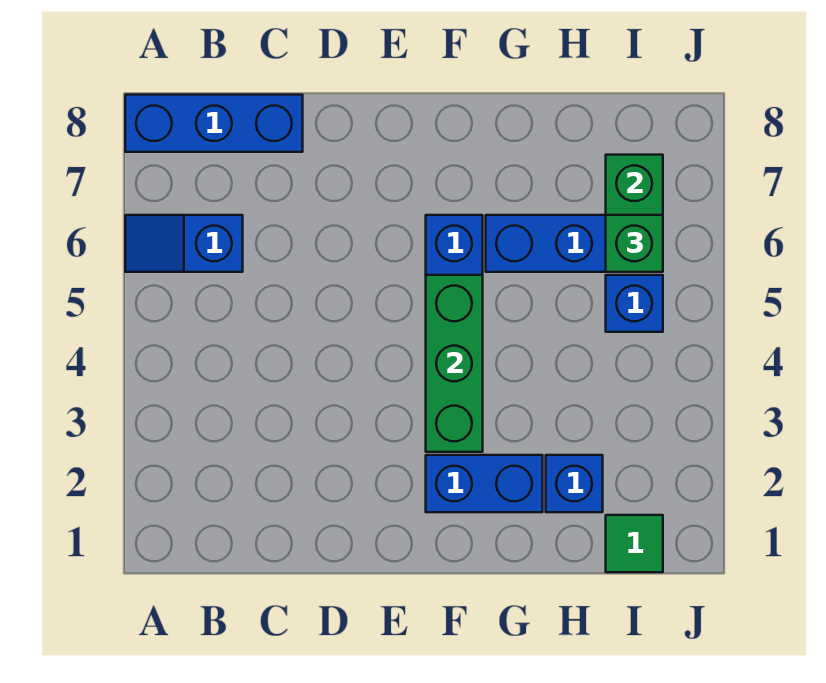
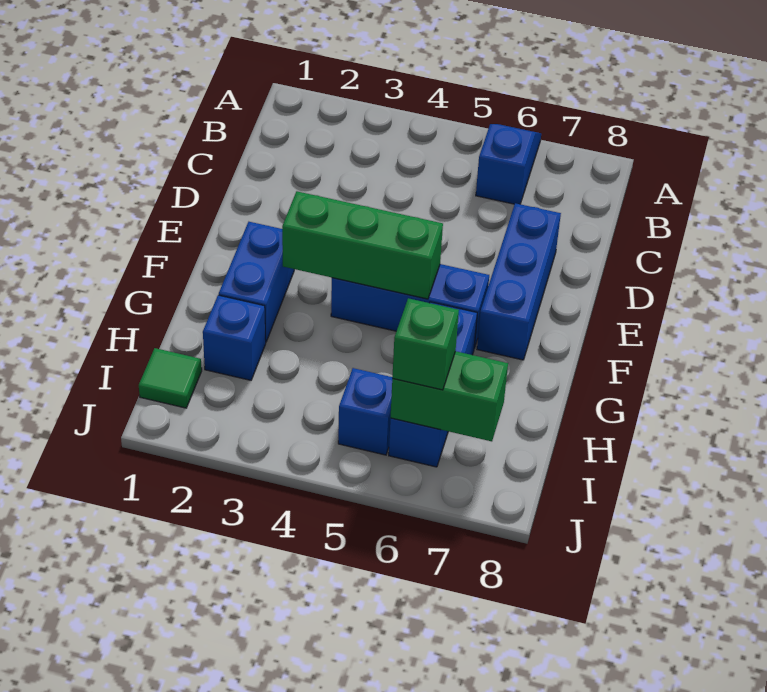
blue brick A8:C8 level 1 -> blue brick D7:F7 level 1

